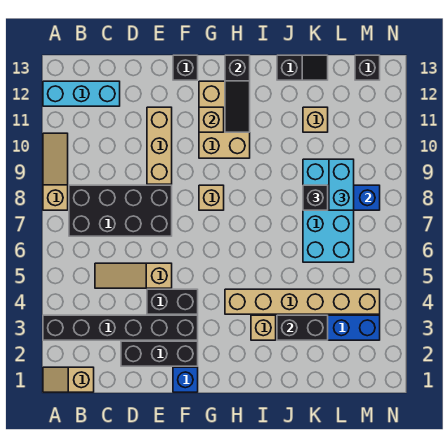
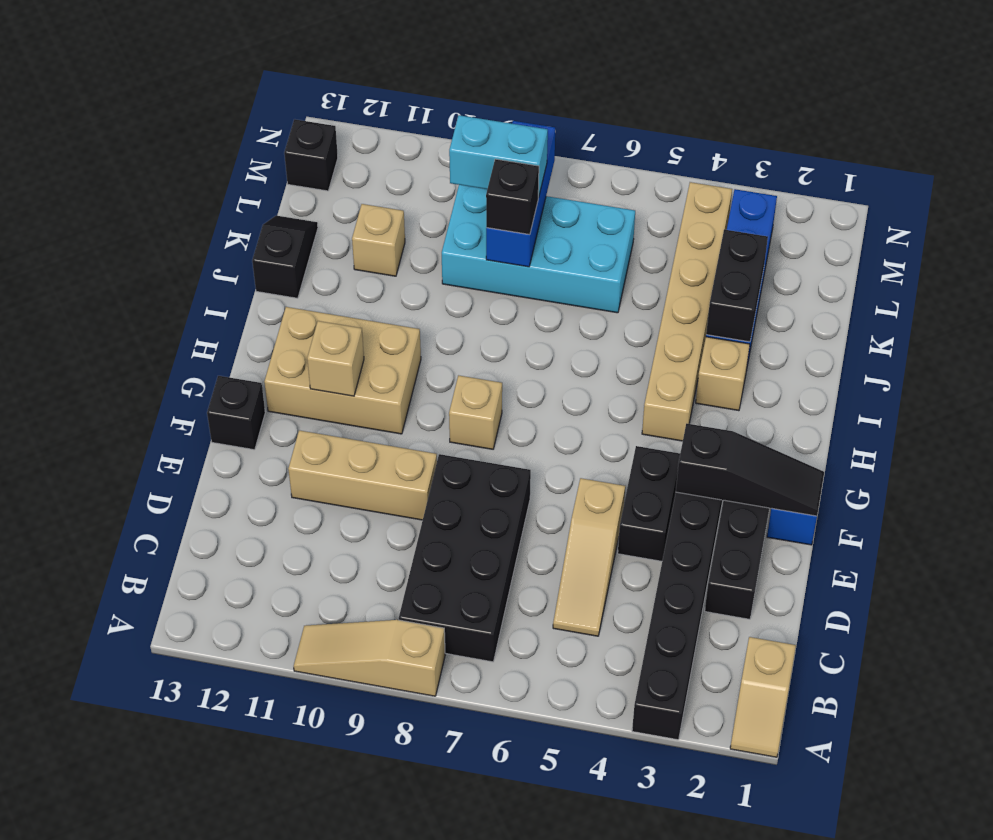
cyan brick A12:C12 level 1 -> none
black slope H11:H13 level 2 top 13 -> black slope F1:F3 level 2 top 3

